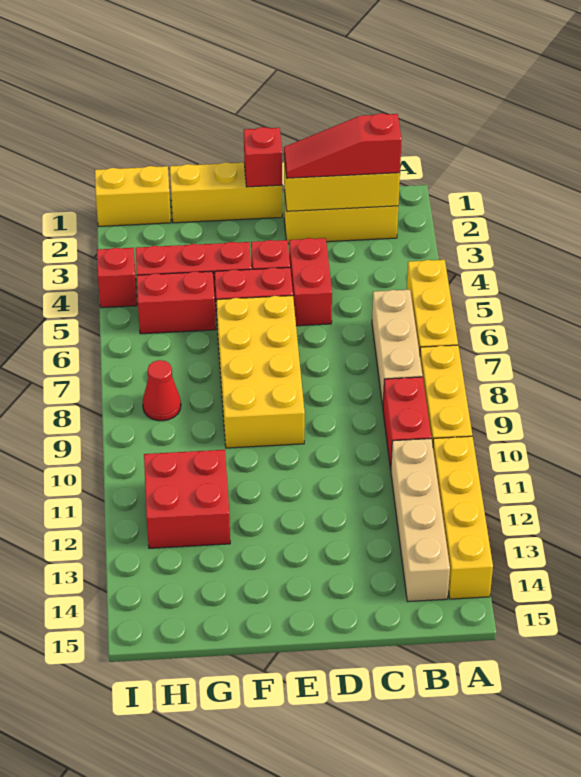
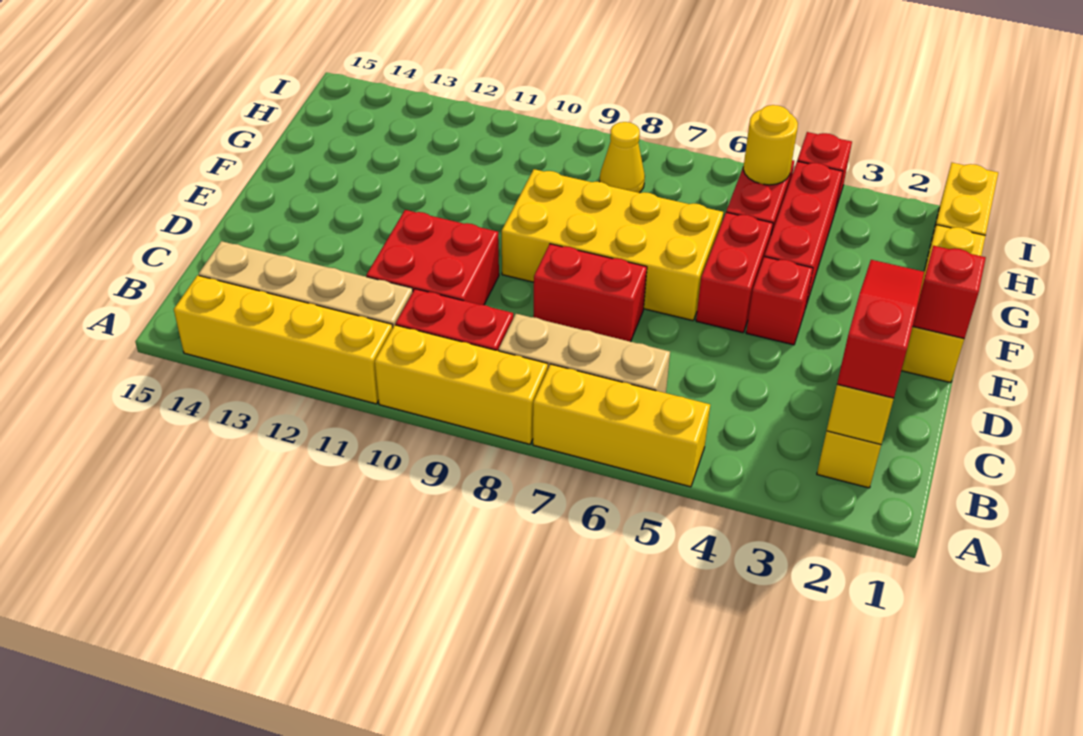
red brick D4:D5 level 1 -> red brick D7:D8 level 1
red brick G11:H12 level 1 -> red brick C10:D11 level 1
none -> yellow round brick H5 level 2
red cone H8 level 1 -> yellow cone H8 level 1

